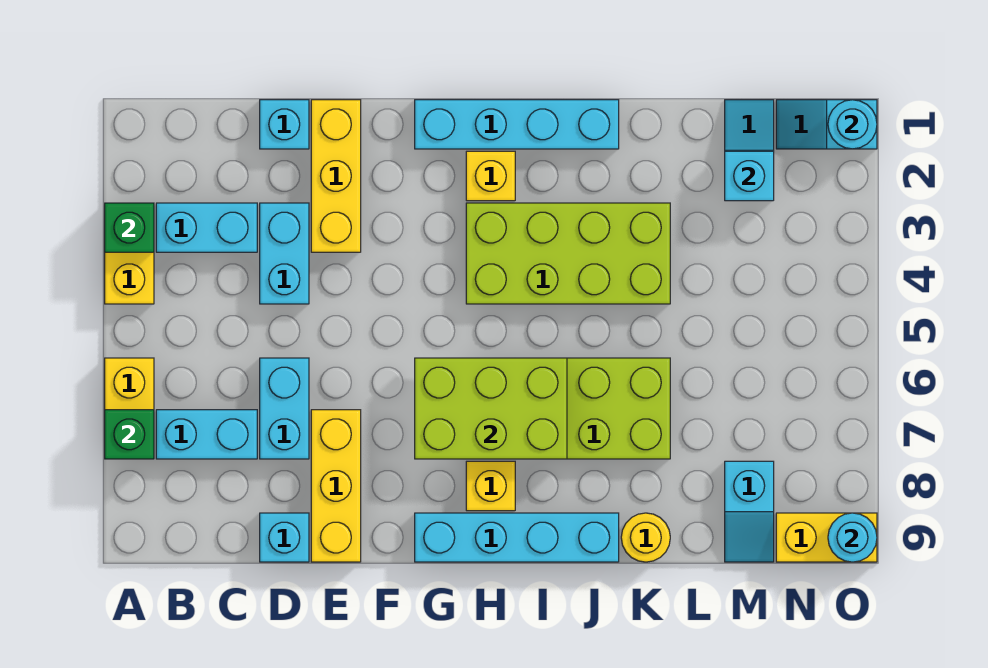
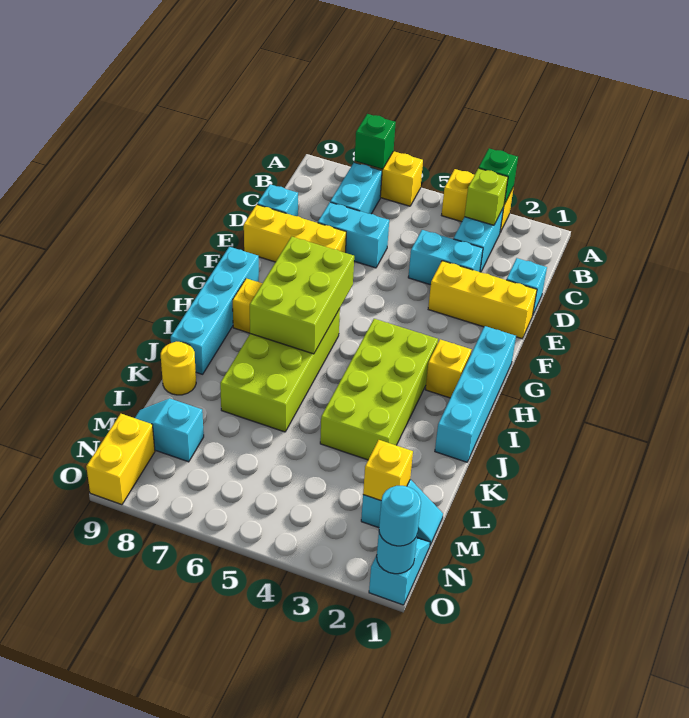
none -> lime brick B3 level 2
cyan brick M2 level 2 -> yellow brick M2 level 2
cyan round brick O9 level 2 -> cyan round brick O1 level 3

